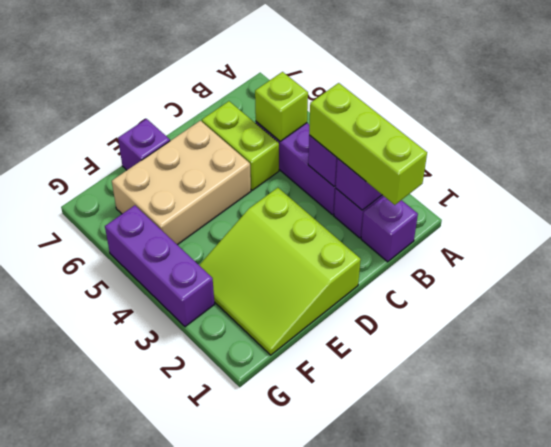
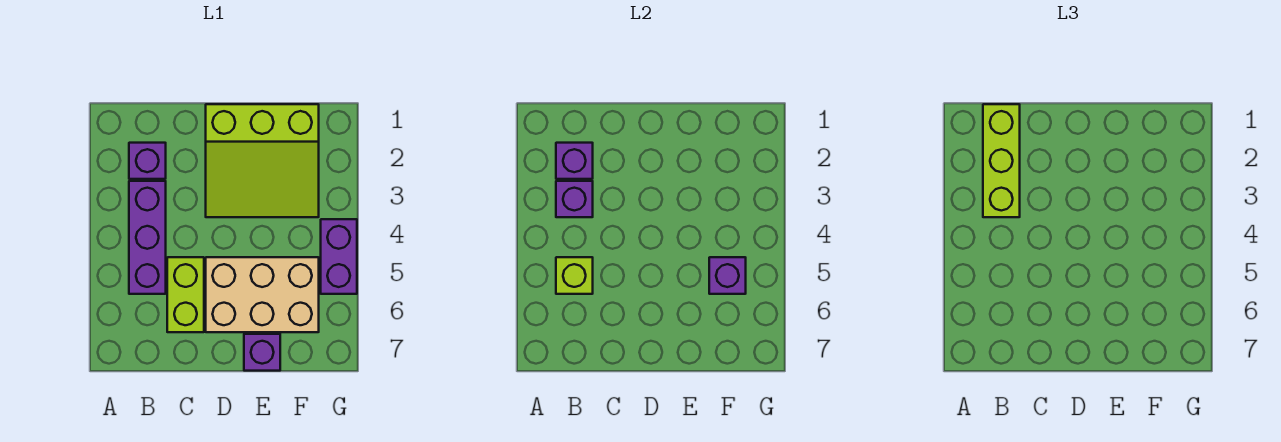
purple brick B1 level 1 -> purple brick F5 level 2
lime slope D1:F3 level 1 top D -> lime slope D1:F3 level 1 top 1
purple brick G3:G5 level 1 -> purple brick G4:G5 level 1

